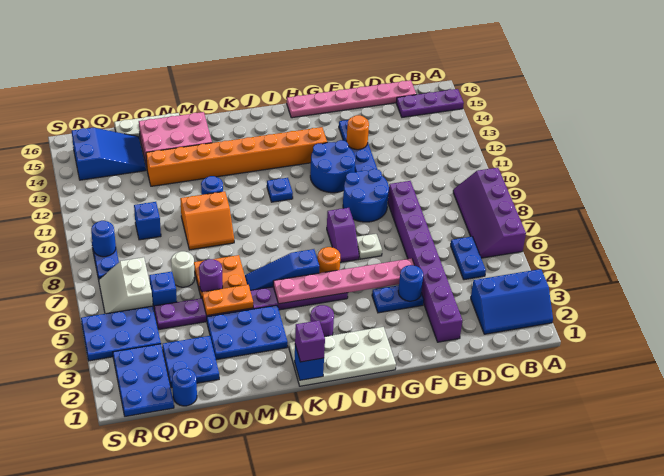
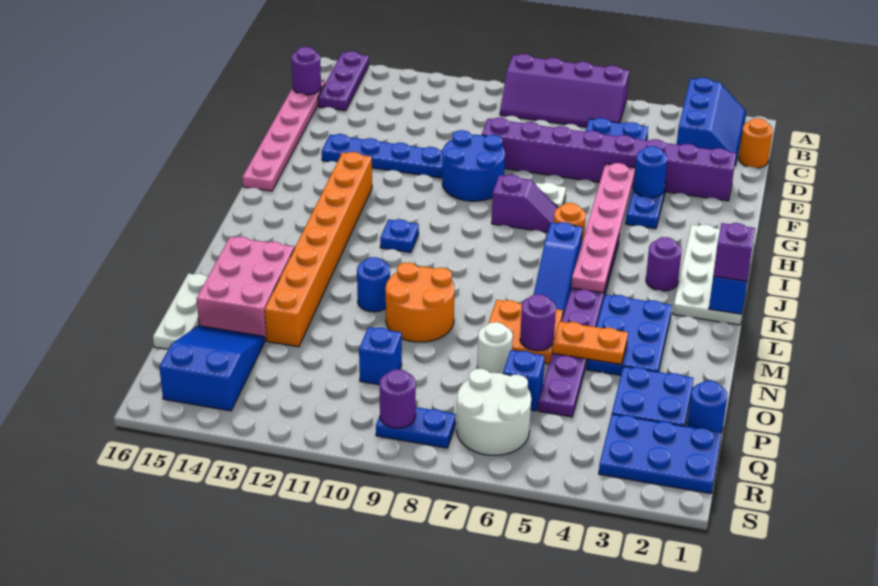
none -> purple round brick C16 level 2
orange round brick F13 level 2 -> orange round brick C1 level 1
blue round brick G11:H12 level 1 -> none
orange plate M5:N5 level 2 -> orange plate N4:N5 level 2
orange slope M9:N10 level 1 top 10 -> orange round brick M9:N10 level 1
blue plate Q4:S5 level 1 -> none
white slope Q6:R7 level 1 top Q -> white round brick Q6:R7 level 1
blue round brick R9 level 2 -> purple round brick R9 level 2

